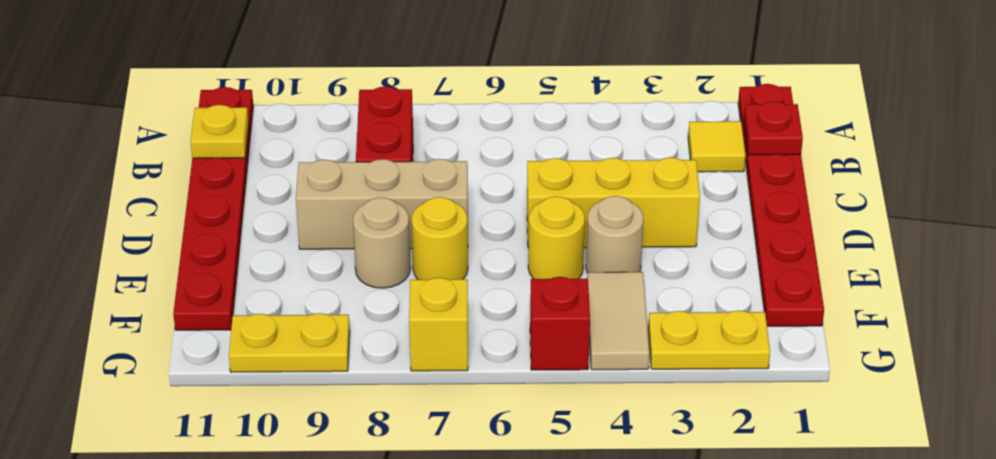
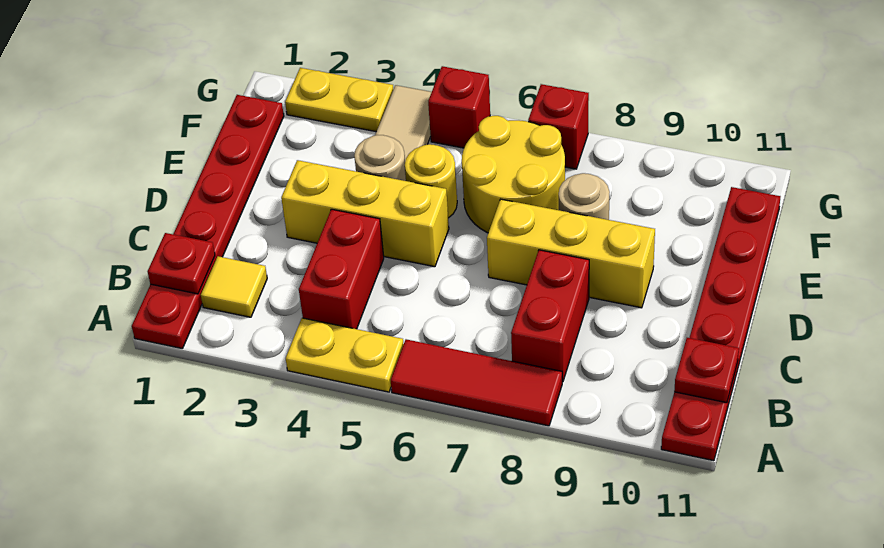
none -> red tile A6:A8 level 1
none -> red brick B4:C4 level 1
yellow plate B11 level 2 -> red plate B11 level 2
tan brick D7:D9 level 1 -> yellow brick D7:D9 level 1
yellow round brick E7 level 1 -> yellow round brick E6:F7 level 1
yellow brick G7 level 1 -> red brick G7 level 1
yellow plate G9:G10 level 1 -> yellow plate A4:A5 level 1

